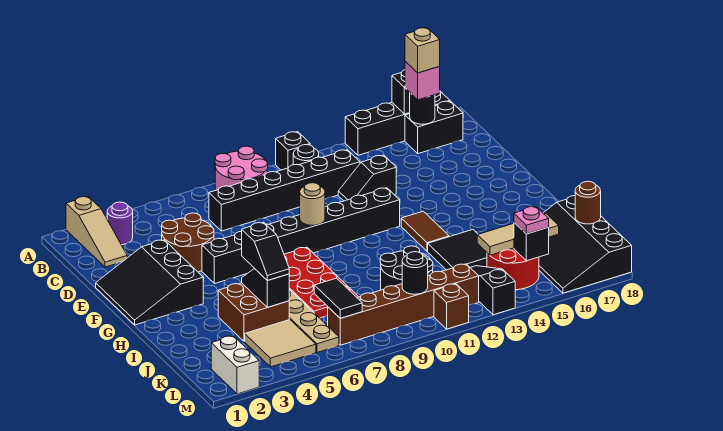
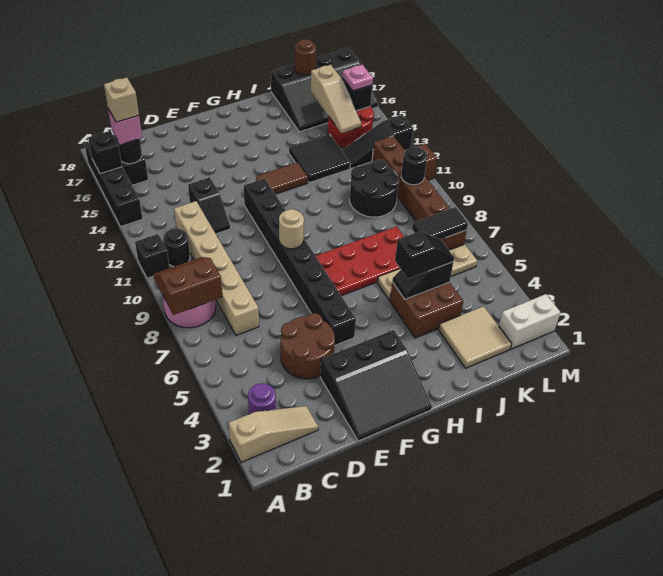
none -> brown slope A8:B9 level 2 top 8
black brick C7:C12 level 1 -> tan brick C7:C12 level 1
tan tile K4:L5 level 1 -> tan tile J2:K3 level 1
tan tile K14:K16 level 2 -> tan slope K14:K16 level 2 top 16

